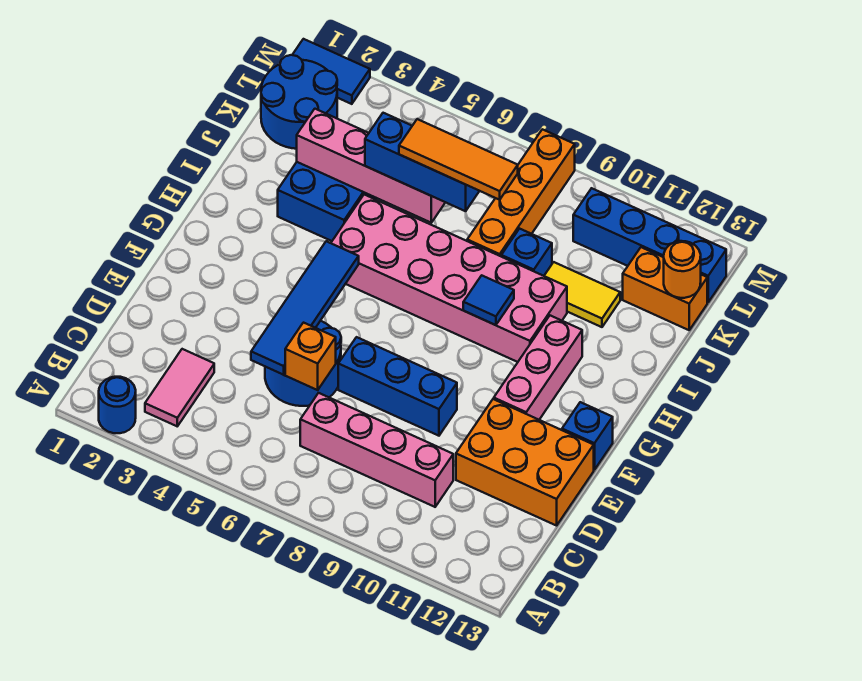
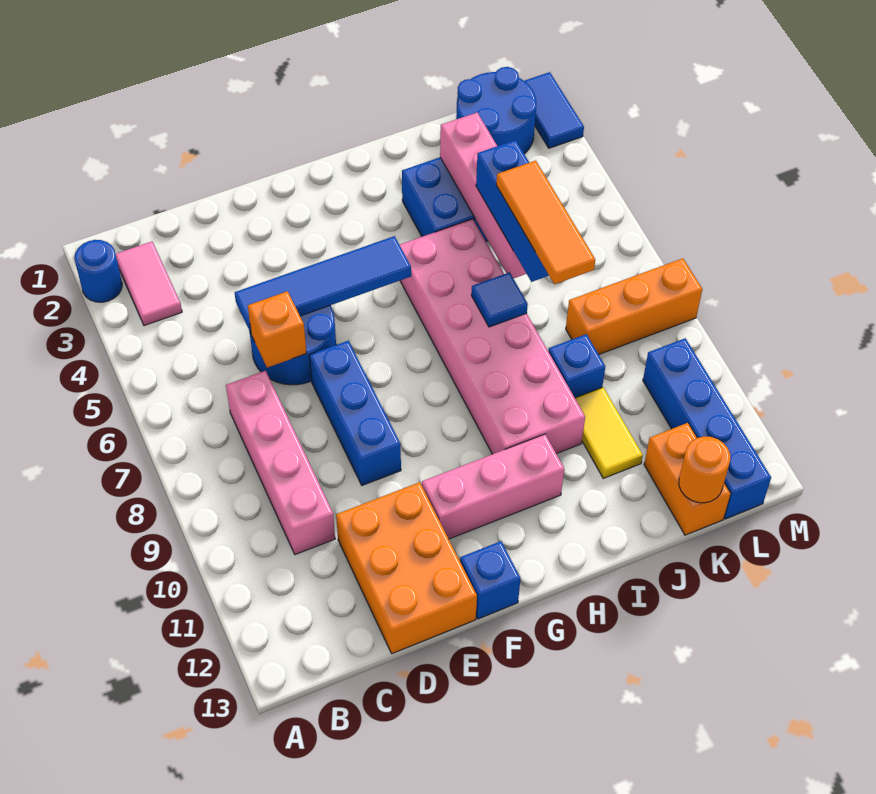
pink tile B3:C3 level 1 -> pink tile B2:B3 level 1
blue tile H9 level 2 -> blue tile I7 level 2
orange brick J8:M8 level 1 -> orange brick K8:M8 level 1

